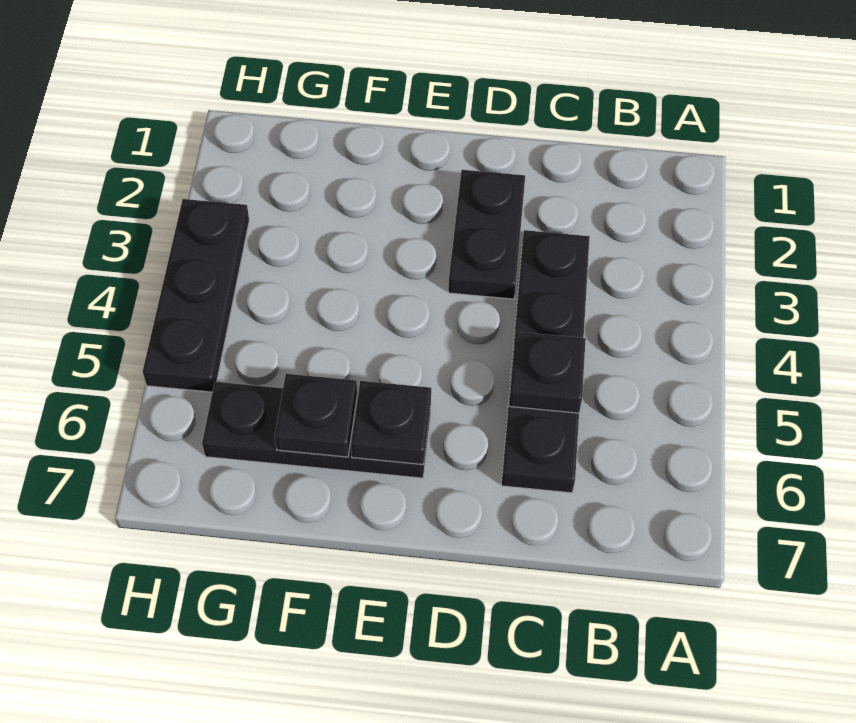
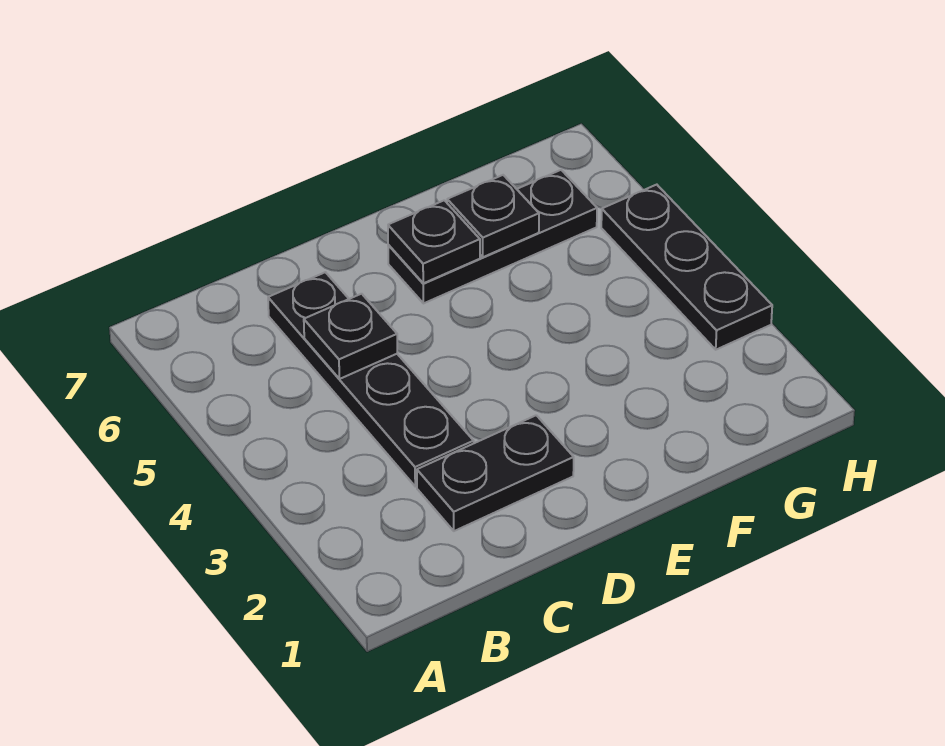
black plate D2:D3 level 1 -> black plate C2:D2 level 1

